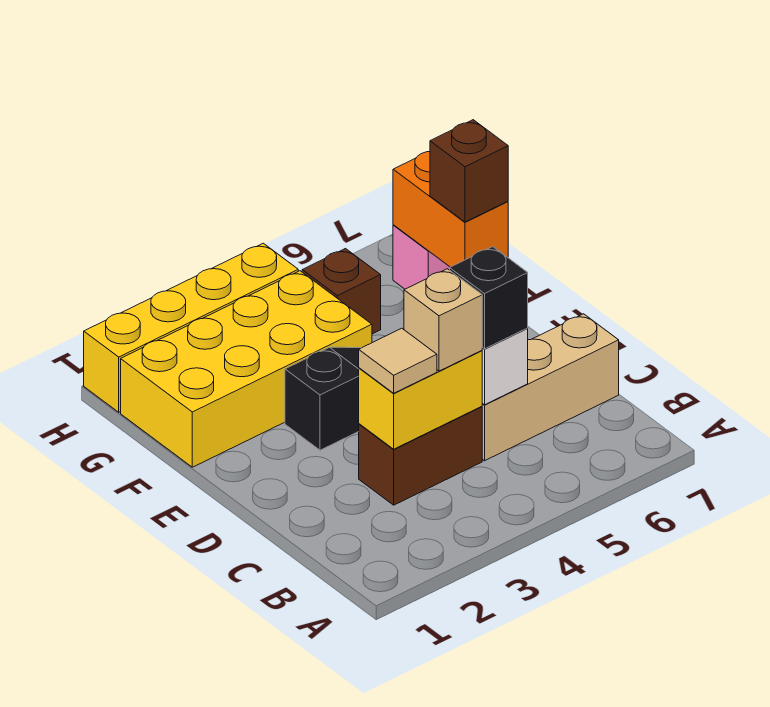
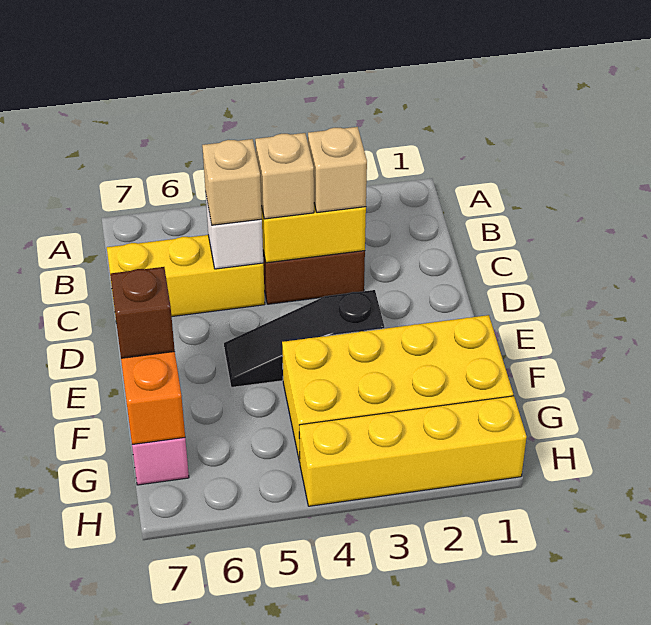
tan tile C3 level 3 -> tan brick C3 level 3
tan brick C5:C7 level 1 -> yellow brick C5:C7 level 1
black brick C5 level 3 -> tan brick C5 level 3
brown brick G5 level 1 -> none

